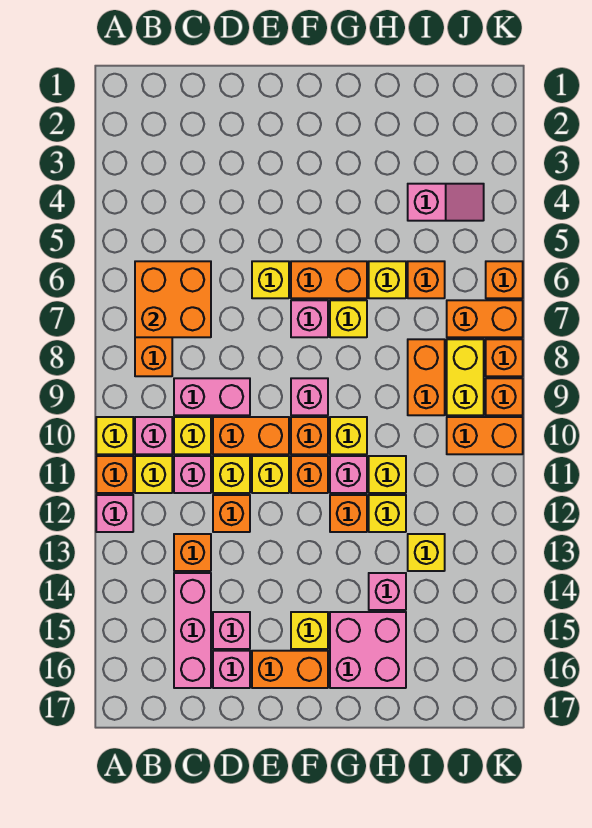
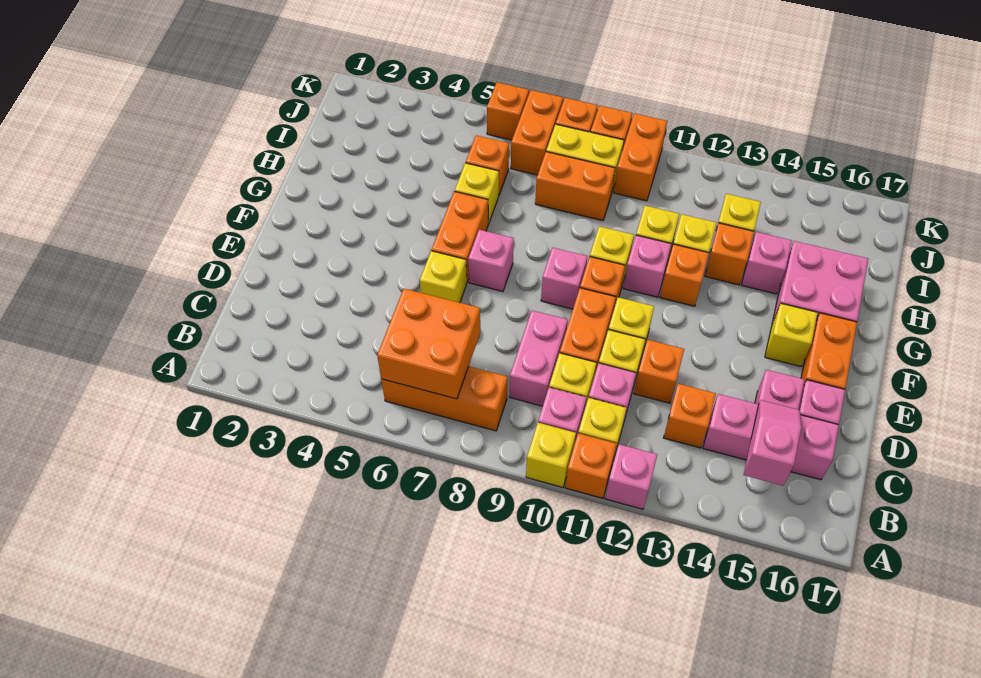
orange brick F11 level 1 -> orange brick H13 level 1
yellow brick G7 level 1 -> none
pink slope I4:J4 level 1 top I -> pink slope B15:C15 level 2 top B

